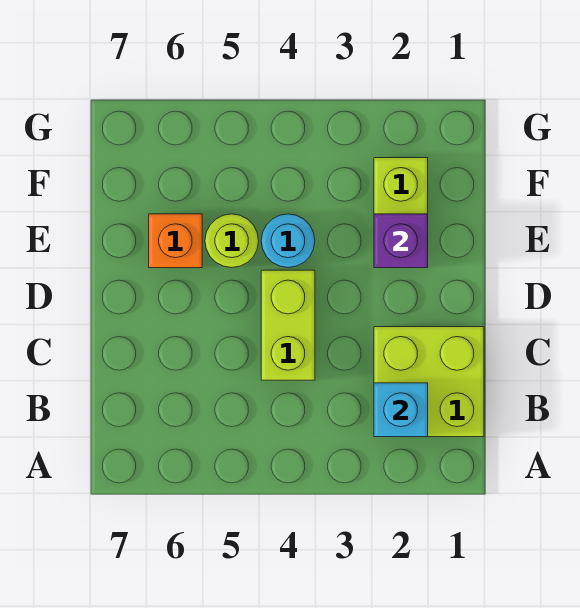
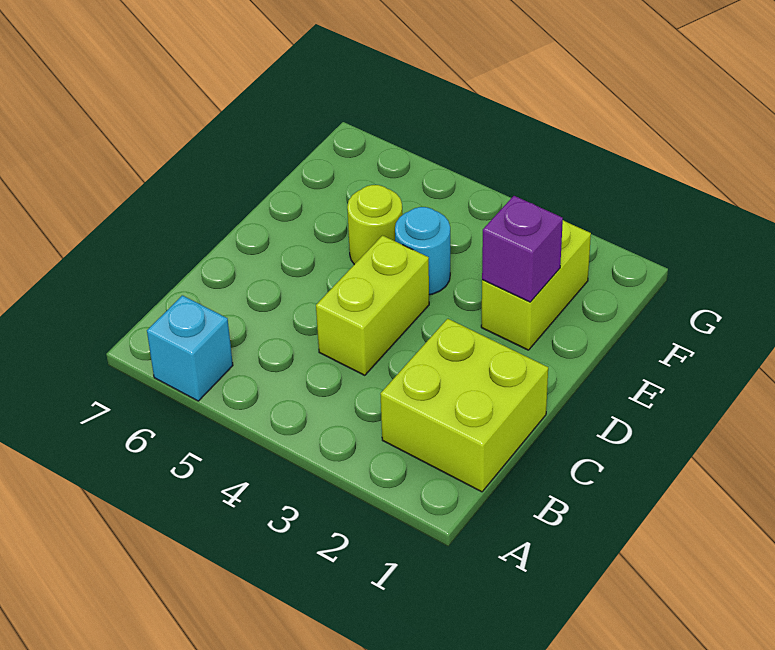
cyan brick B2 level 2 -> cyan brick A6 level 1
orange brick E6 level 1 -> none

